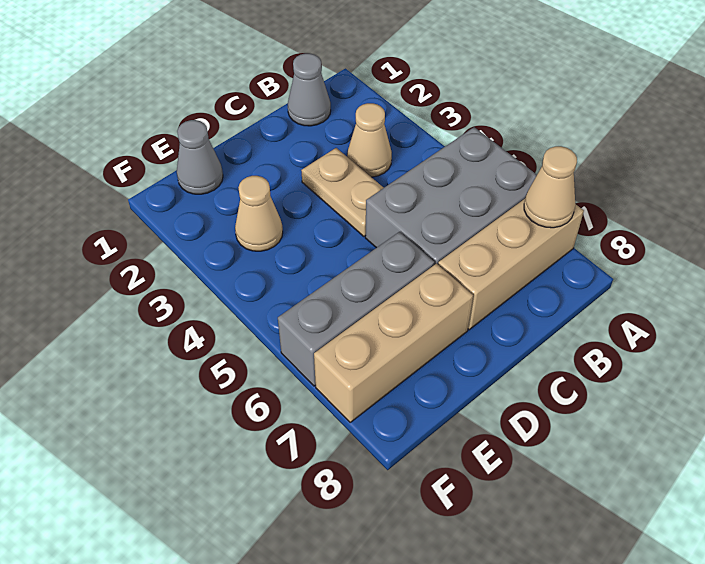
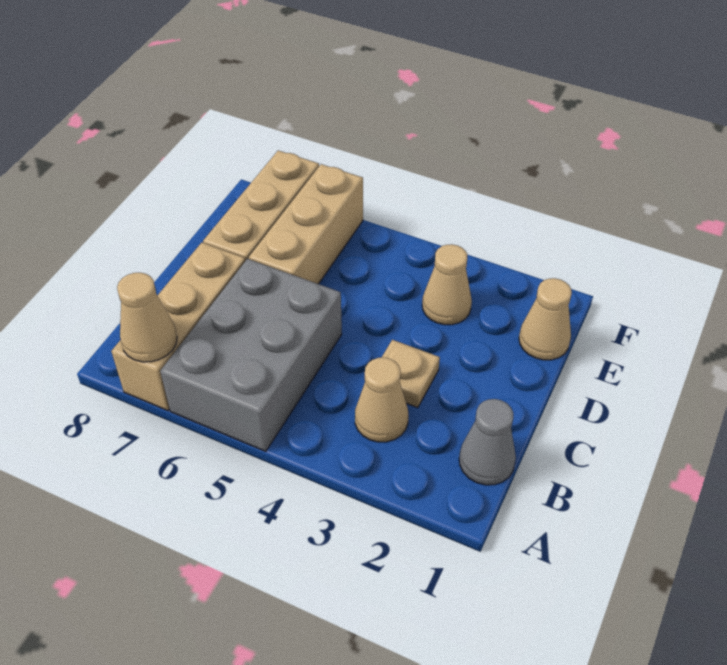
tan plate C3:C4 level 1 -> tan plate C3 level 1
grey brick D6:F6 level 1 -> tan brick D6:F6 level 1
grey cone E1 level 1 -> tan cone E1 level 1

